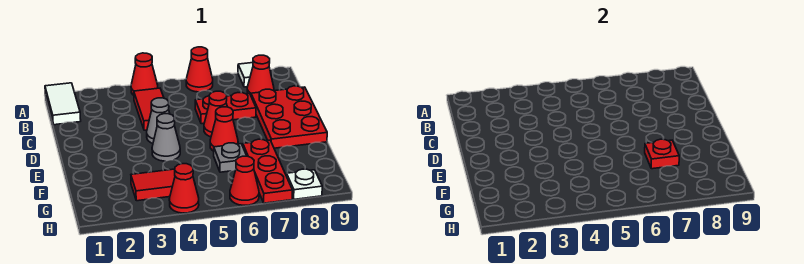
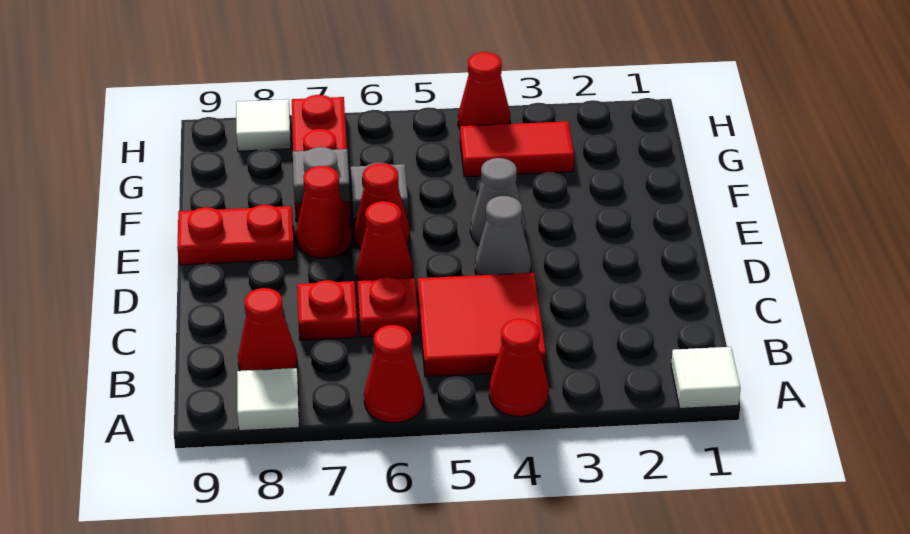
white tile A1:B1 level 1 -> white tile A1 level 1
red tile B4:C4 level 1 -> red tile B4:C5 level 1
red plate C8:E9 level 1 -> red plate E8:E9 level 1
red plate F7 level 2 -> grey plate F7 level 2
red cone H6 level 1 -> red cone E7 level 1
white plate H8 level 1 -> white tile H8 level 1

